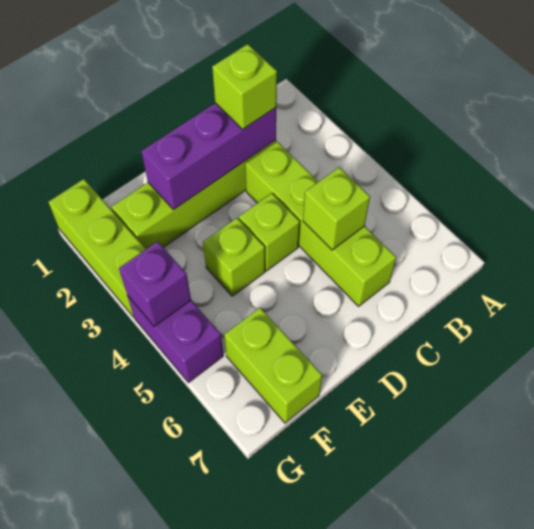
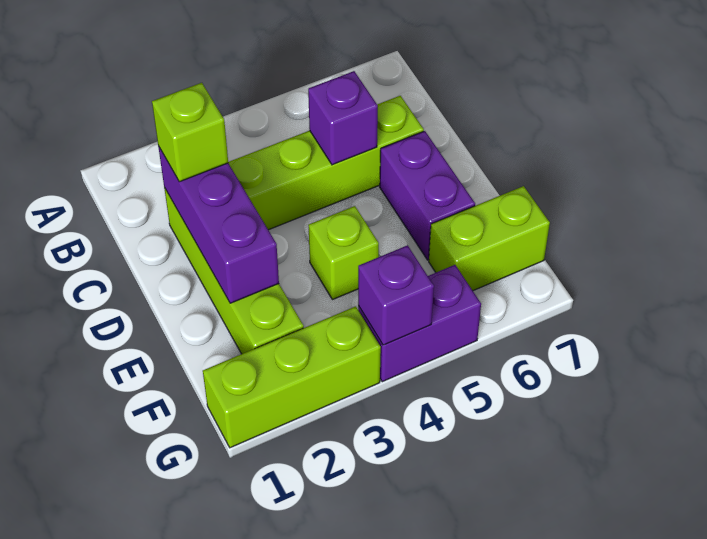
lime brick C5 level 2 -> purple brick C5 level 2
lime brick D4 level 1 -> none
none -> purple brick D6:E6 level 1

